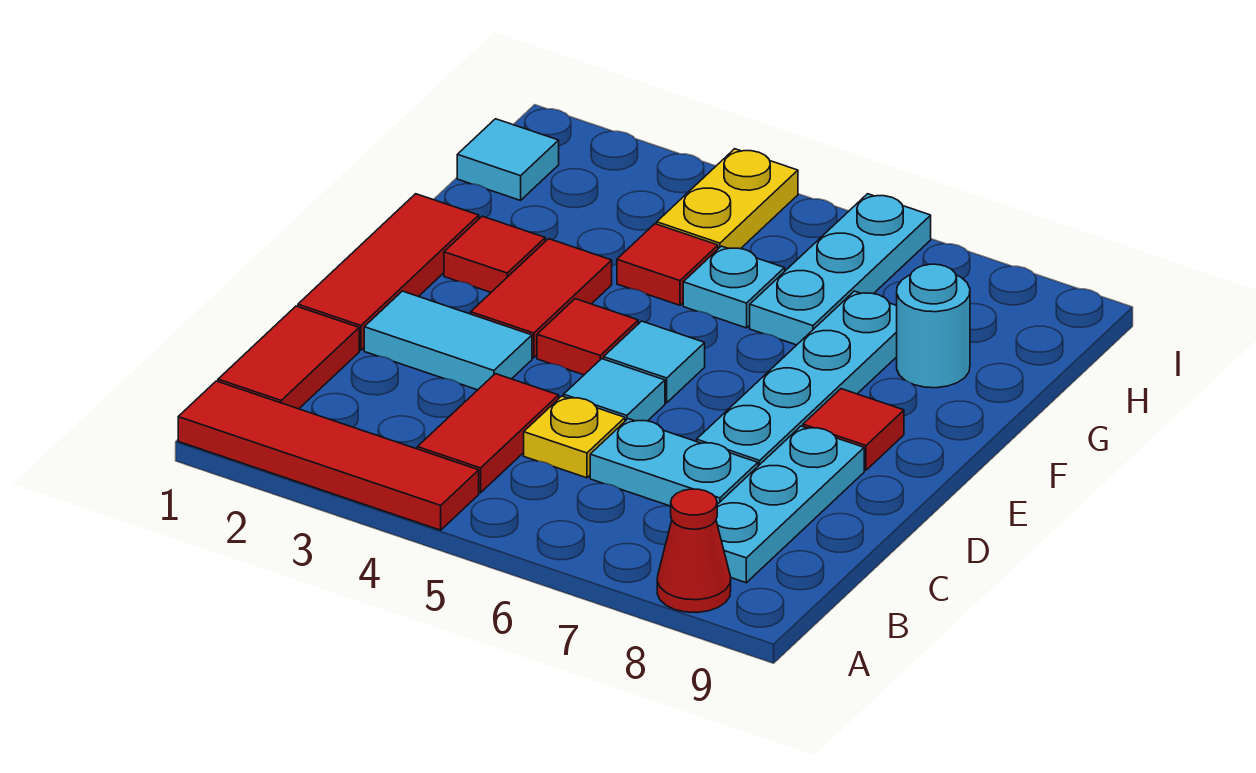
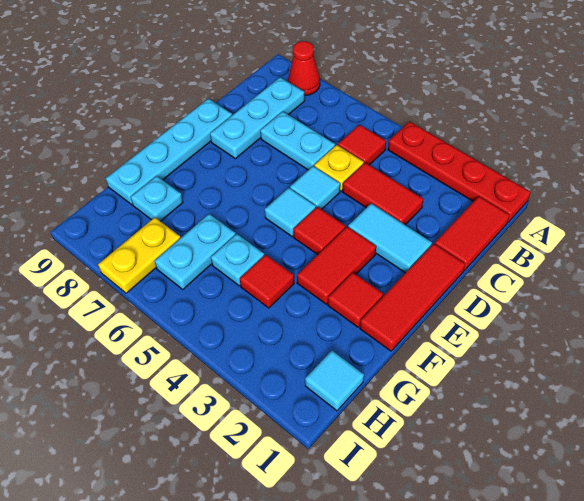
red tile A1:A4 level 1 -> red plate A1:A4 level 1
red tile B4:C4 level 1 -> red tile C3:C4 level 1
cyan plate D7:G7 level 1 -> cyan plate D9:G9 level 1
red tile E8 level 1 -> red tile B5 level 1
cyan plate G6:I6 level 1 -> cyan plate G6:H6 level 1
cyan round brick G8 level 1 -> cyan plate G8 level 1
yellow plate H4:I4 level 1 -> yellow plate H7:I7 level 1

